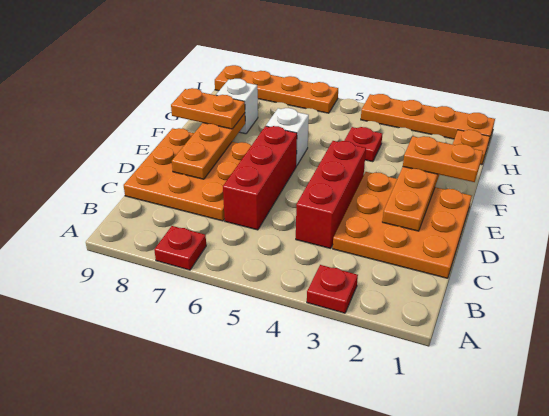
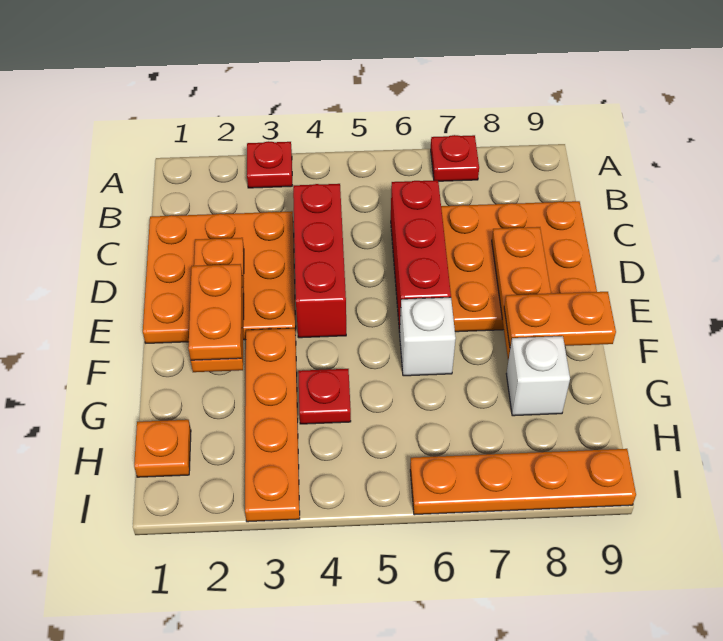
orange plate F1:F2 level 3 -> orange plate E2:F2 level 3
orange plate I1:I4 level 1 -> orange plate F3:I3 level 1

